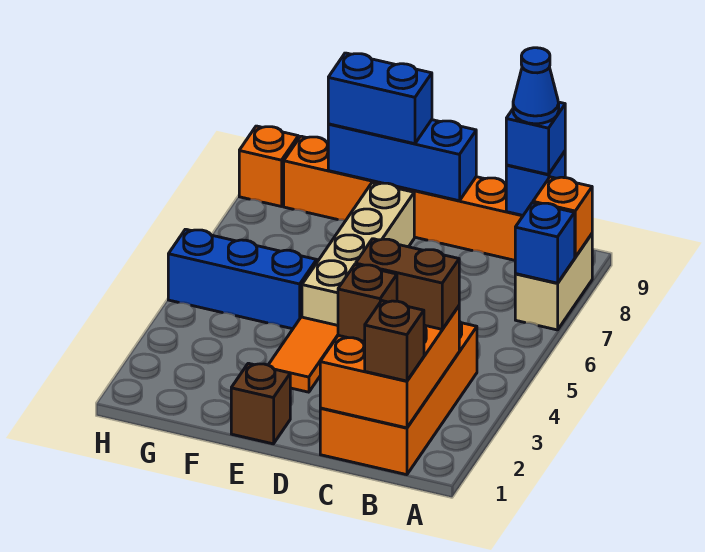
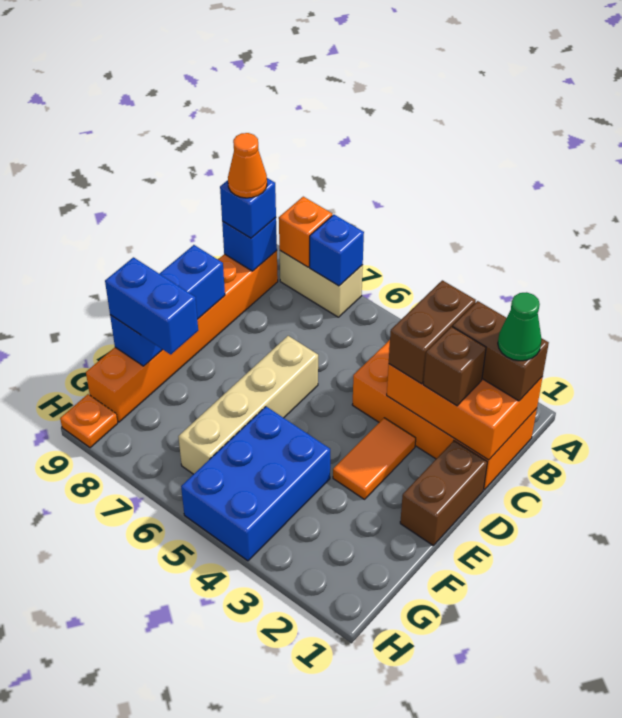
brown brick B1 level 3 -> brown brick B1:B2 level 3
none -> green cone B1 level 4
blue cone B9 level 4 -> orange cone B9 level 4
brown brick E1 level 1 -> brown brick D1:E1 level 1
orange tile E3:E4 level 1 -> orange tile D3:E3 level 1
tan brick E5:E8 level 1 -> tan brick D6:G6 level 1
blue brick E9:F9 level 3 -> blue brick F8:F9 level 3
blue brick F5:H5 level 1 -> blue brick F4:H5 level 1
orange brick H9 level 1 -> orange plate H9 level 1

